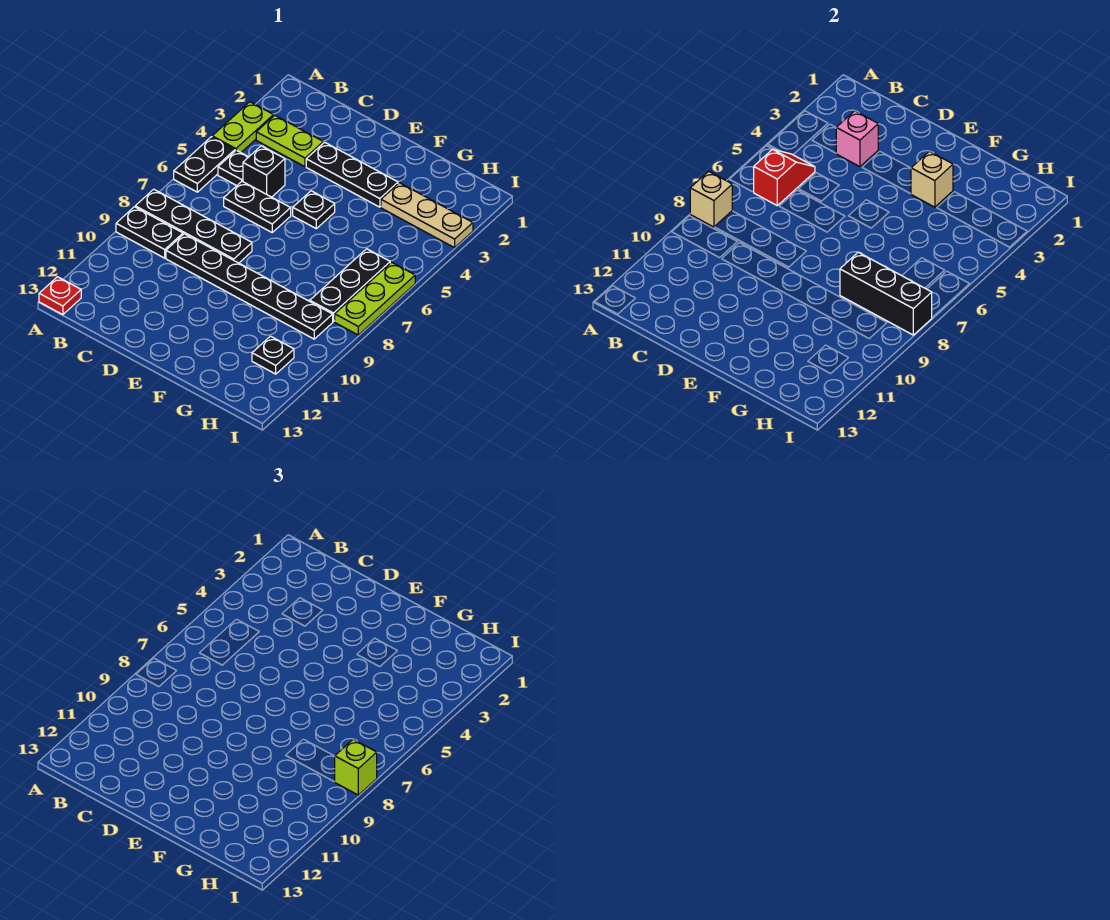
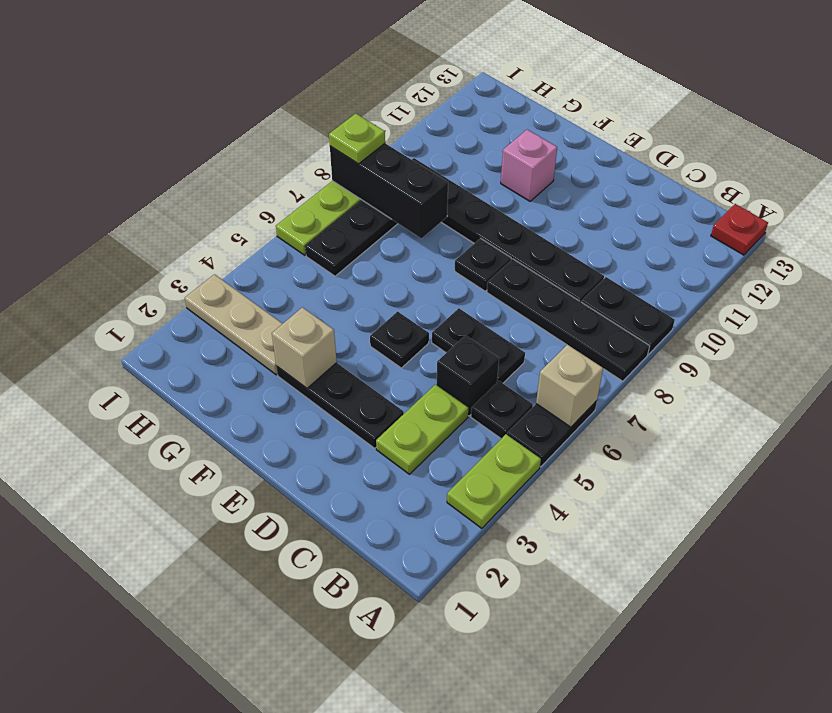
tan brick A8 level 2 -> tan brick A6 level 2
lime plate B3:C3 level 1 -> lime plate C3:C4 level 1
red slope B5:B6 level 2 top 6 -> none
pink brick C3 level 2 -> pink brick F11 level 1
black plate H11 level 1 -> black plate E8 level 1
lime brick I8 level 3 -> lime plate I8 level 3

